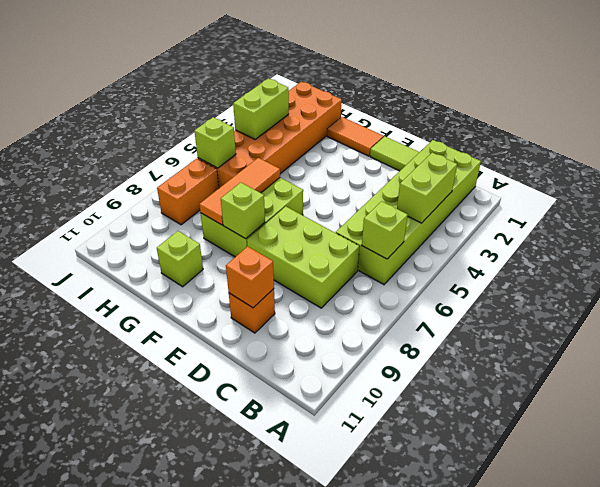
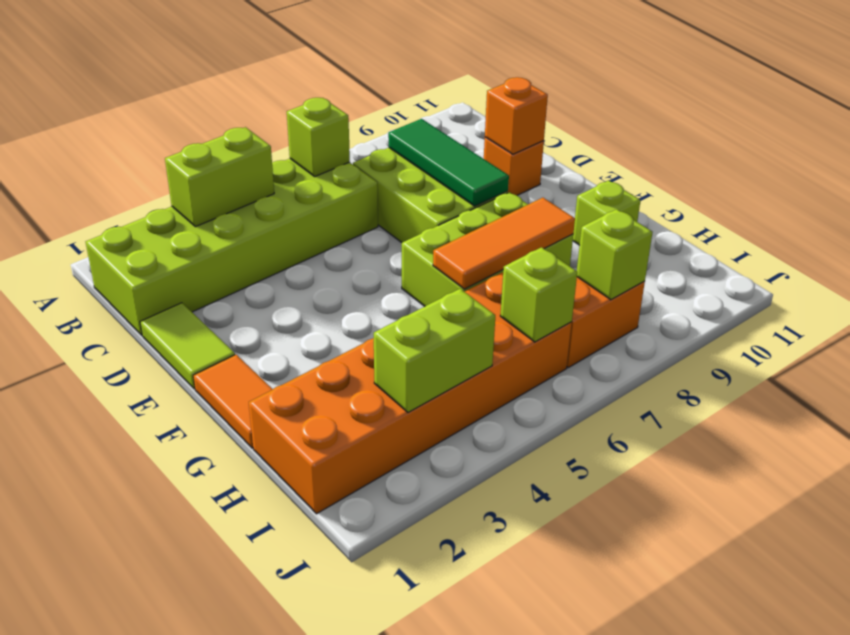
none -> green tile C8:E8 level 2
lime brick F8 level 2 -> lime brick I8 level 2

